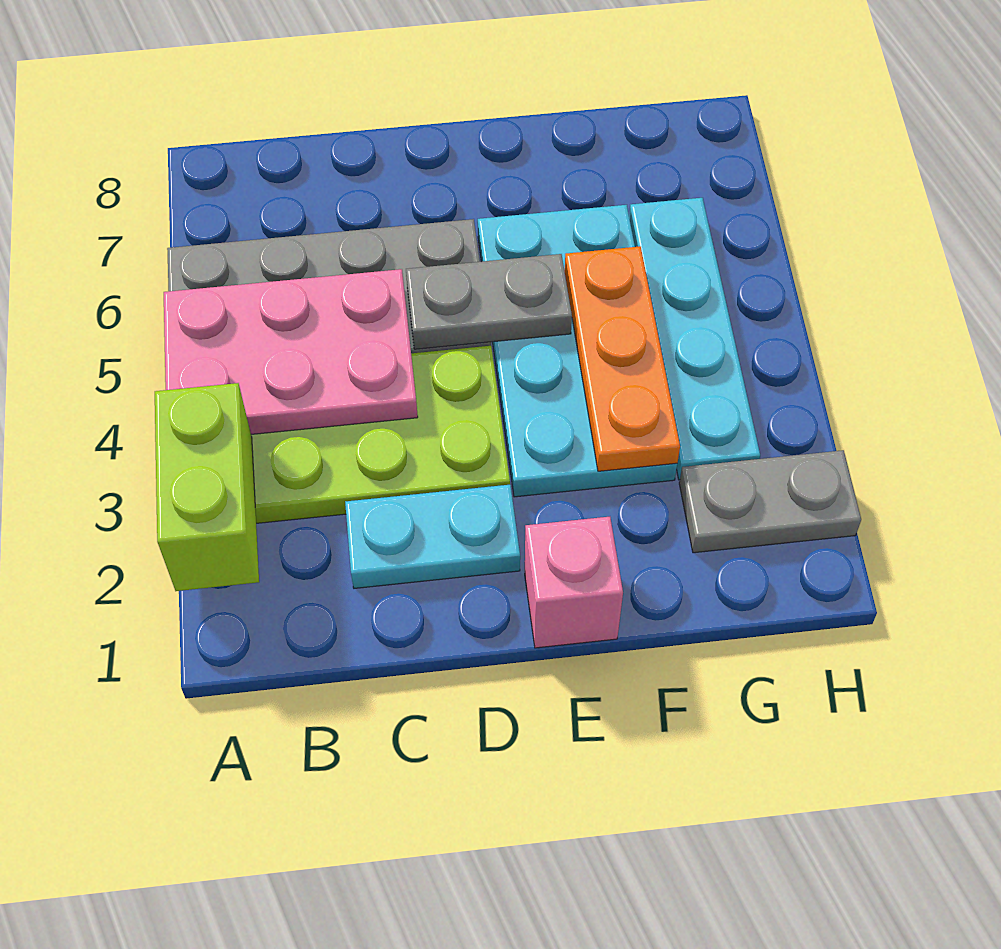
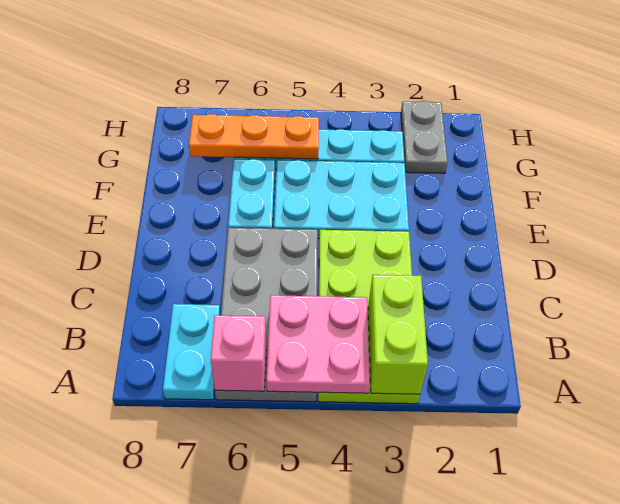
lime brick A2:A3 level 2 -> lime brick A3:B3 level 2
pink plate A4:C5 level 2 -> pink plate A4:B5 level 2
cyan plate C2:D2 level 1 -> cyan plate A7:B7 level 1
grey plate D5:E5 level 2 -> none
pink brick E1 level 1 -> pink brick A6 level 2
orange plate F3:F5 level 2 -> orange plate G5:G7 level 2

